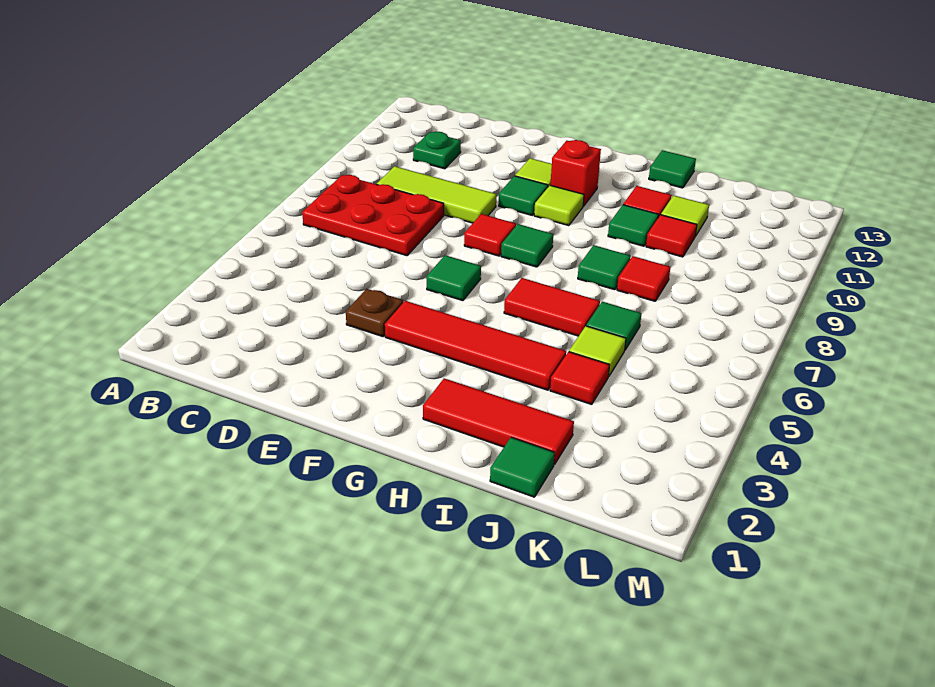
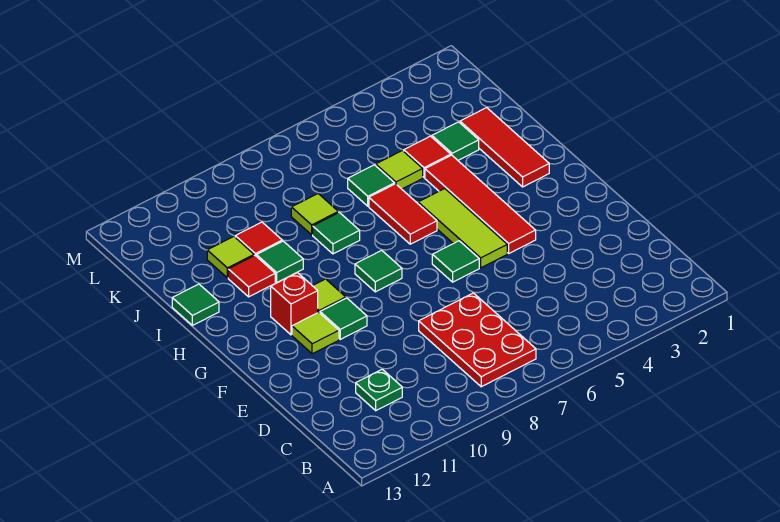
lime tile C9:E9 level 1 -> lime tile F5:H5 level 1
brown plate E4 level 1 -> none
red tile F8 level 1 -> none
green tile J1 level 1 -> green tile J3 level 1
red tile J8 level 1 -> lime tile J8 level 1

